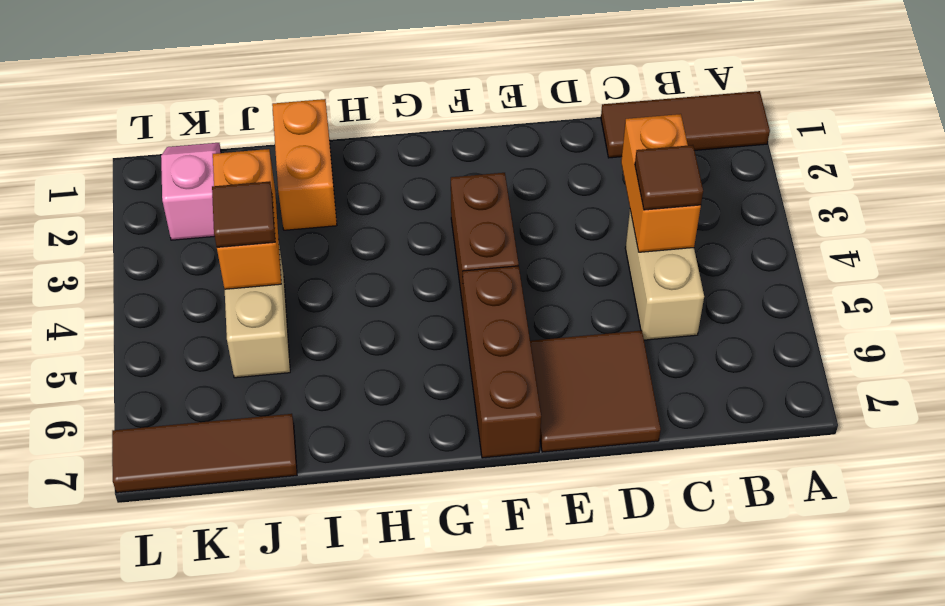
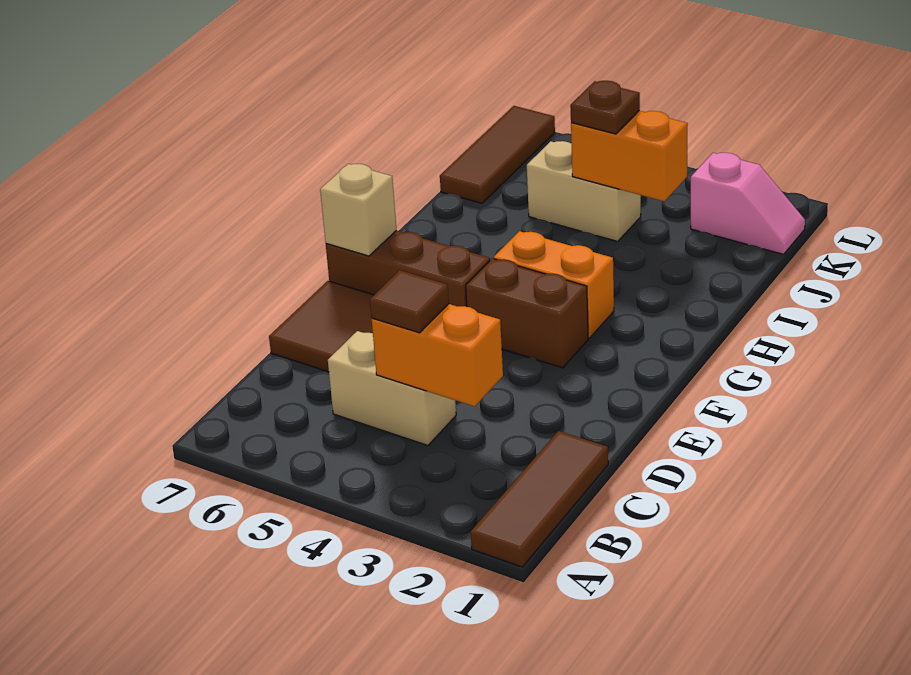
none -> tan brick F7 level 2
orange brick I1:I2 level 1 -> orange brick G3:G4 level 1
brown tile J4 level 3 -> brown plate J4 level 3

